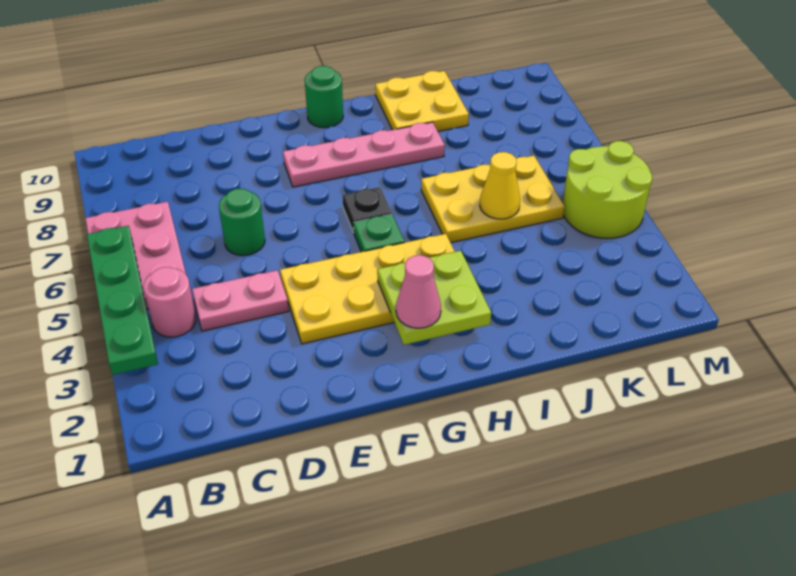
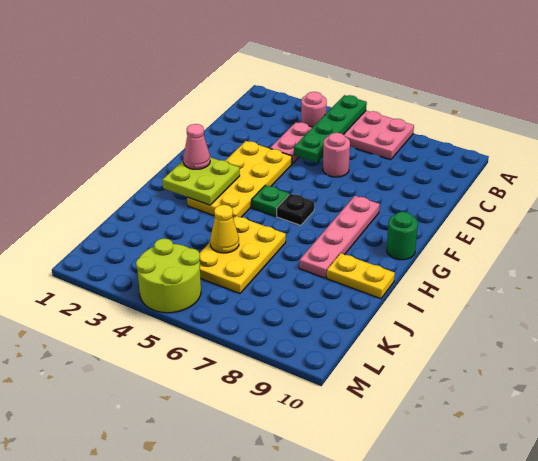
green plate A3:A6 level 2 -> green plate A5:D5 level 2
green round brick D6 level 1 -> pink round brick D6 level 1
yellow plate I9:J10 level 1 -> yellow plate I9:I10 level 1

